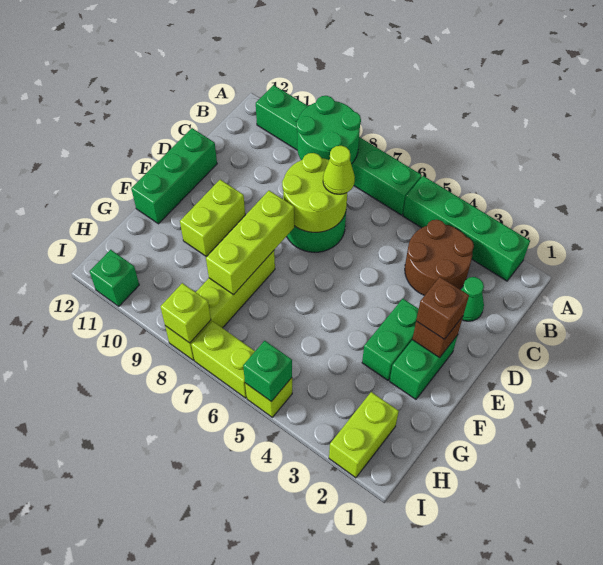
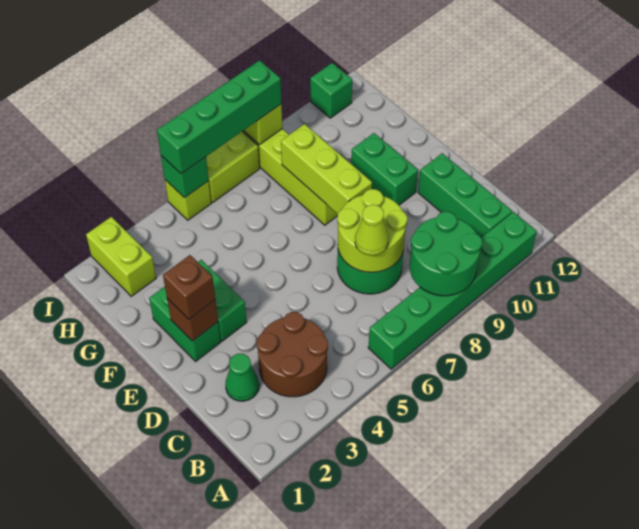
green brick A2:A5 level 1 -> green brick I5:I8 level 3
green brick D12:F12 level 1 -> green brick B11:D11 level 1
lime brick E10:F10 level 1 -> green brick E10:F10 level 1

